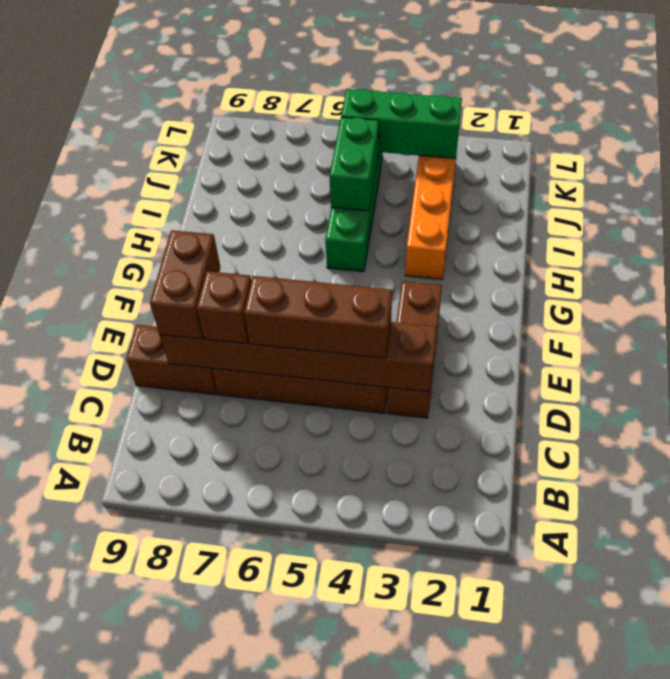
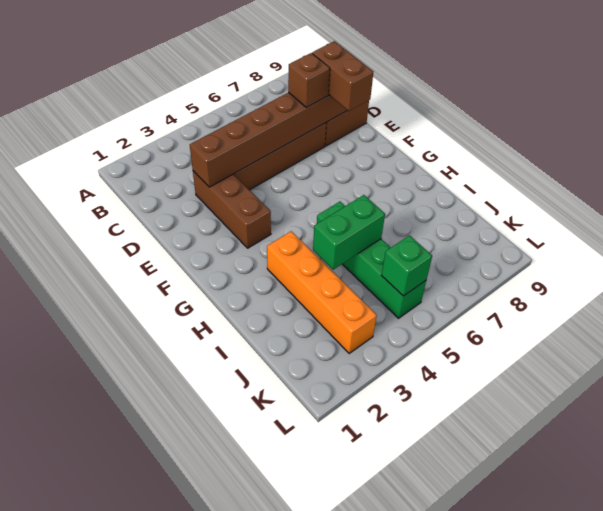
brown brick D4:D6 level 3 -> none
green brick I5:J5 level 2 -> green brick I4:I5 level 2
green brick K3:K5 level 2 -> green brick K5 level 2

